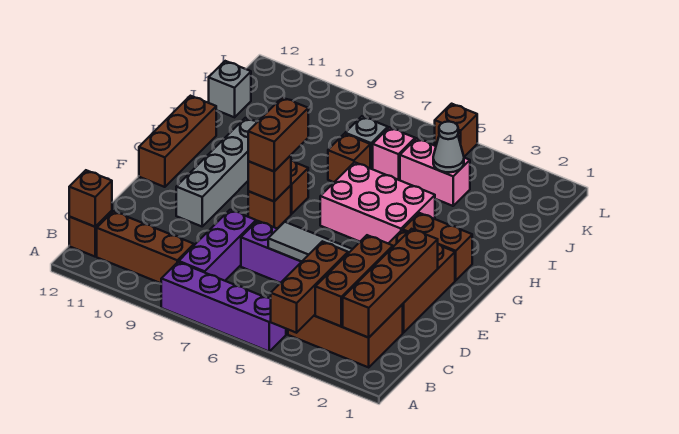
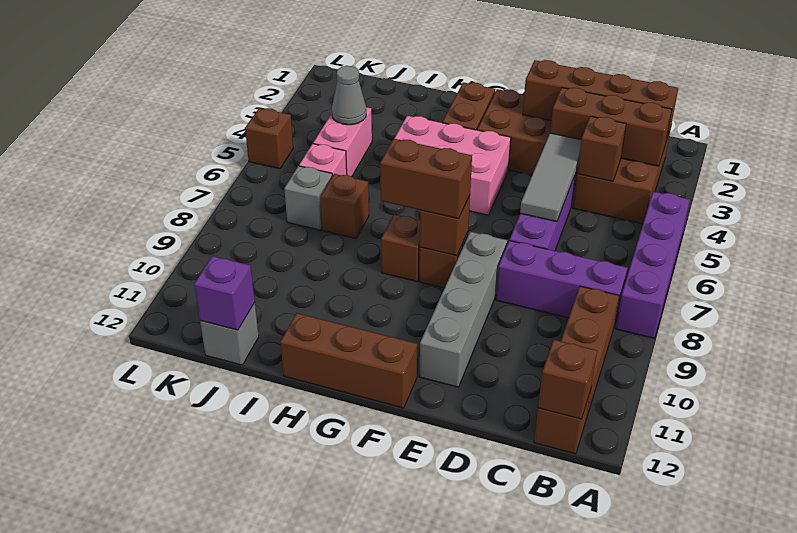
brown brick A4:C4 level 2 -> brown brick C4 level 2
grey brick E10:H10 level 1 -> grey brick E8:E11 level 1
pink brick G4:H6 level 1 -> pink brick F4:H5 level 1
none -> purple brick J12 level 2

